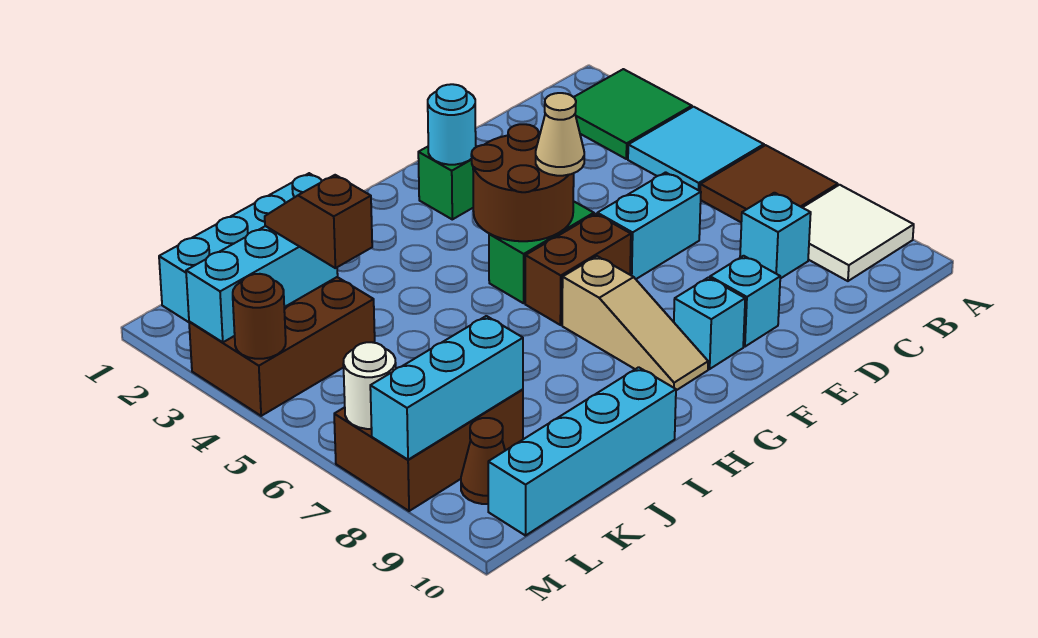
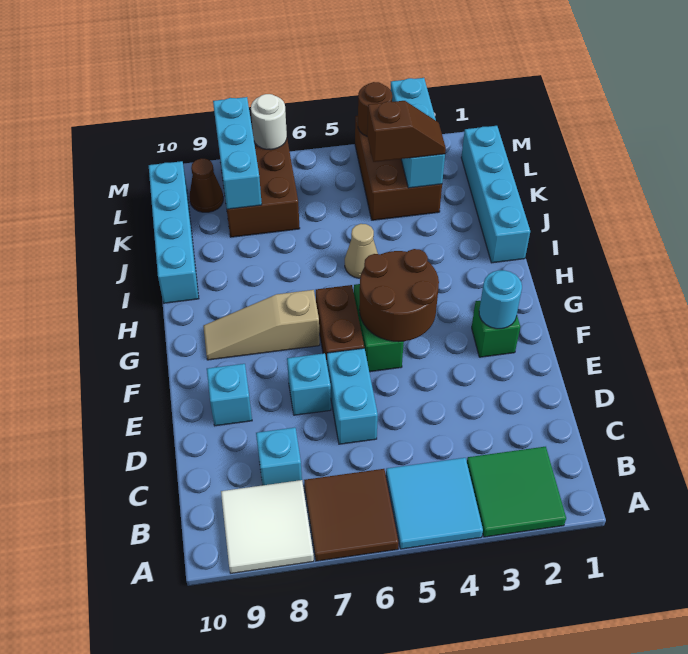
tan cone F5 level 3 -> tan cone I5 level 1
cyan brick F9 level 1 -> cyan brick E7 level 1

